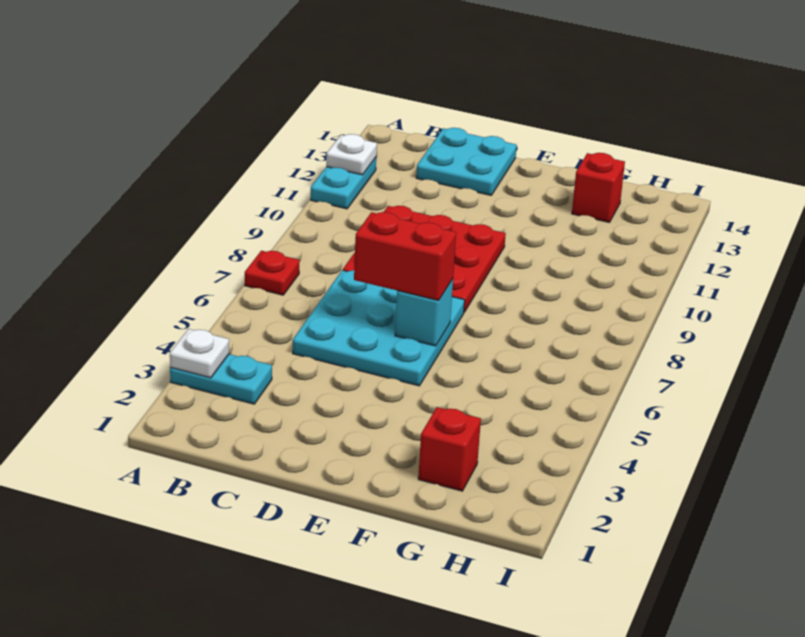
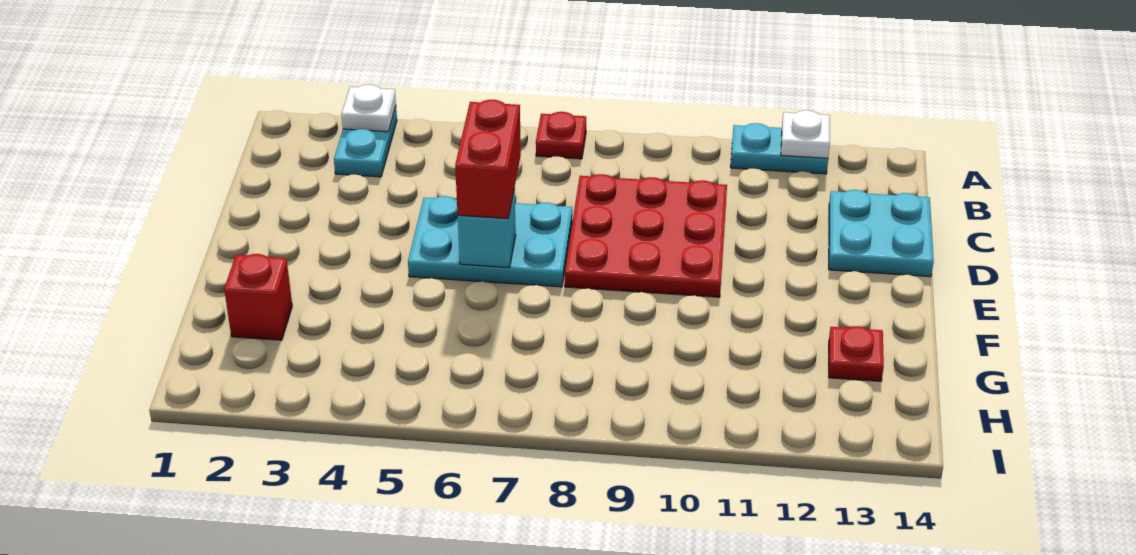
cyan plate C5:E7 level 1 -> cyan plate D5:E7 level 1
red brick G13 level 1 -> red plate G13 level 1

